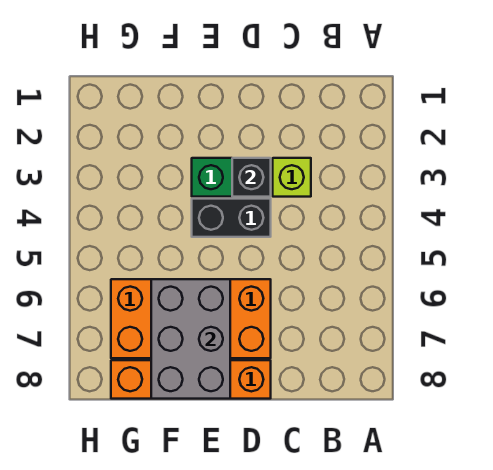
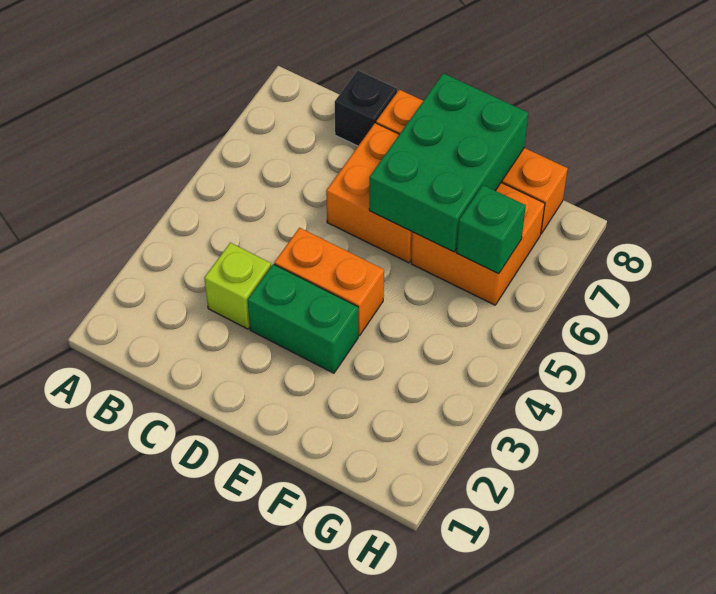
black brick D3 level 2 -> black brick C8 level 1
black brick D4:E4 level 1 -> orange brick D4:E4 level 1
grey brick E6:F8 level 2 -> green brick E6:F8 level 2
none -> green brick G6 level 2

